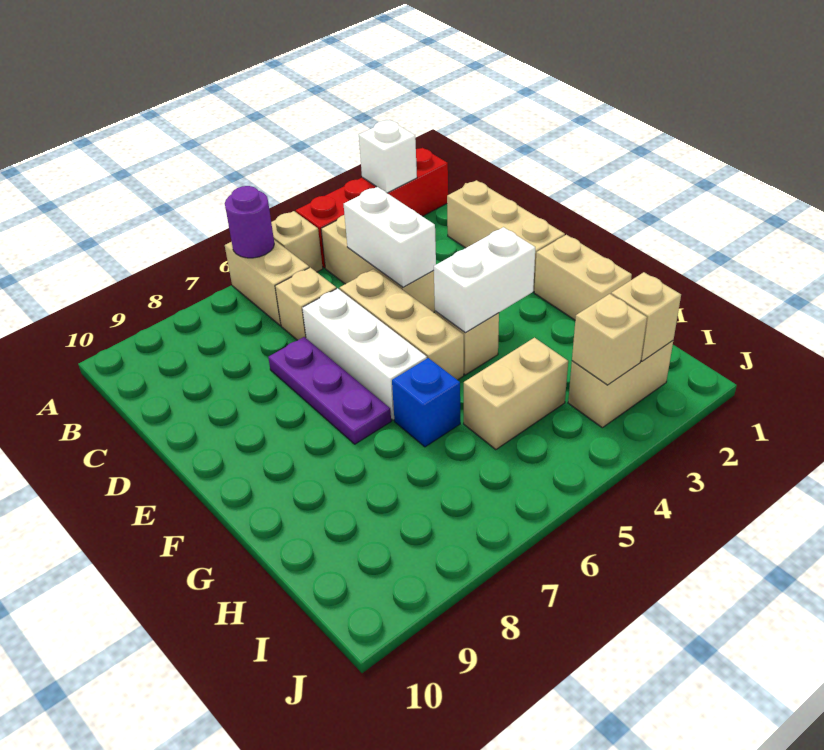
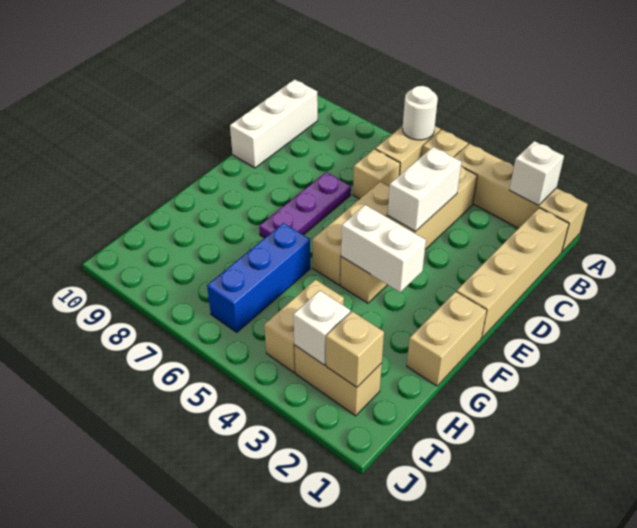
red brick A1:A4 level 1 -> tan brick A1:A4 level 1
purple round brick A6 level 2 -> white round brick A6 level 2
tan brick C1:E1 level 1 -> tan brick B1:E1 level 1
white brick D6:F6 level 1 -> white brick B10:D10 level 1
blue brick G6 level 1 -> blue brick G6:I6 level 1
tan brick H4:H5 level 1 -> tan brick H4:I4 level 1
tan brick I3 level 2 -> white brick I3 level 2

